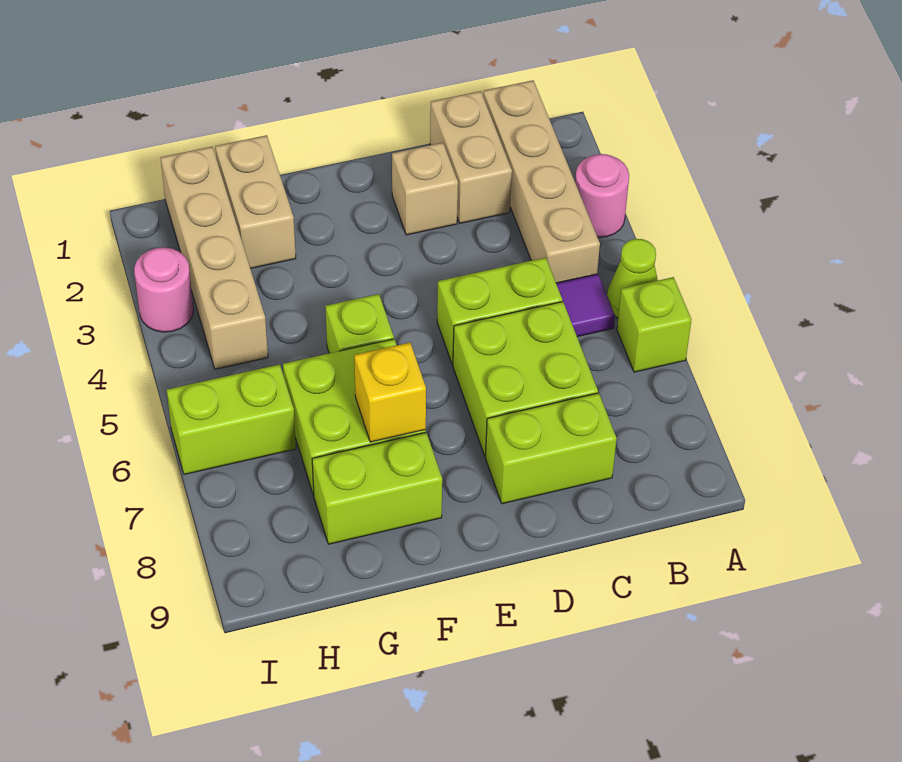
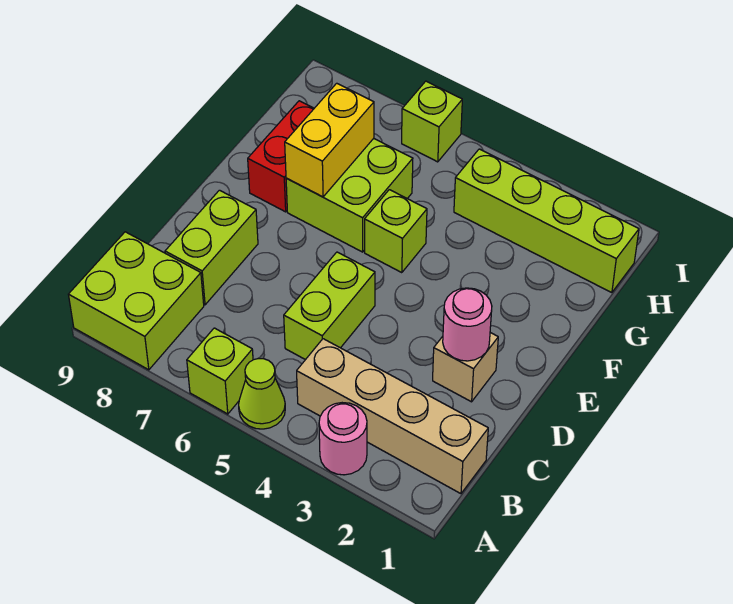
purple tile B5 level 1 -> none
tan brick C1:C2 level 1 -> none
lime brick C6:D7 level 1 -> lime brick A8:B9 level 1
yellow brick F7 level 2 -> yellow brick F7:G7 level 2
lime brick F8:G8 level 1 -> red brick F8:G8 level 1
tan brick G1:G2 level 1 -> none
tan brick H1:H4 level 1 -> lime brick H1:H4 level 1
lime brick H6:I6 level 1 -> lime brick I6 level 1
pink round brick I3 level 1 -> pink round brick D2 level 2

